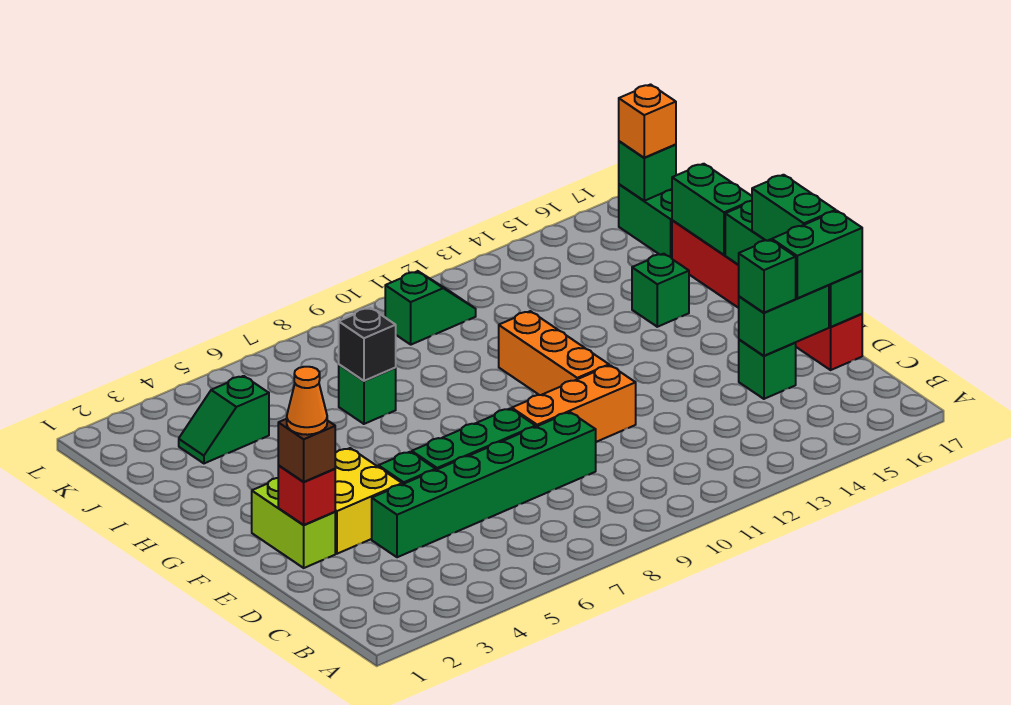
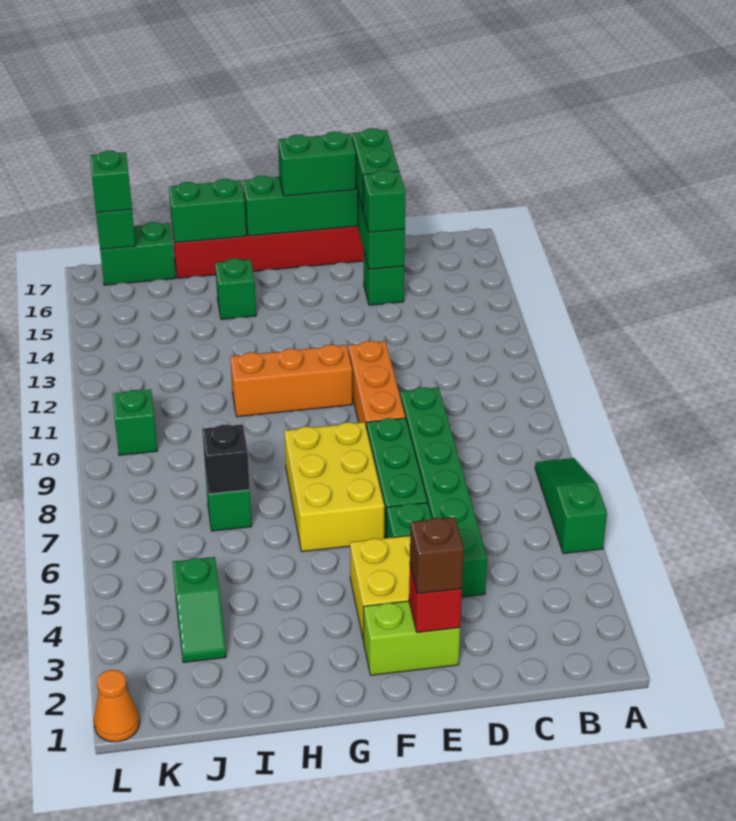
none -> green slope A5:A7 level 1 top 5
orange cone E2 level 4 -> orange cone L1 level 1
none -> yellow brick F6:G8 level 1
orange brick K17 level 3 -> green brick K17 level 3

